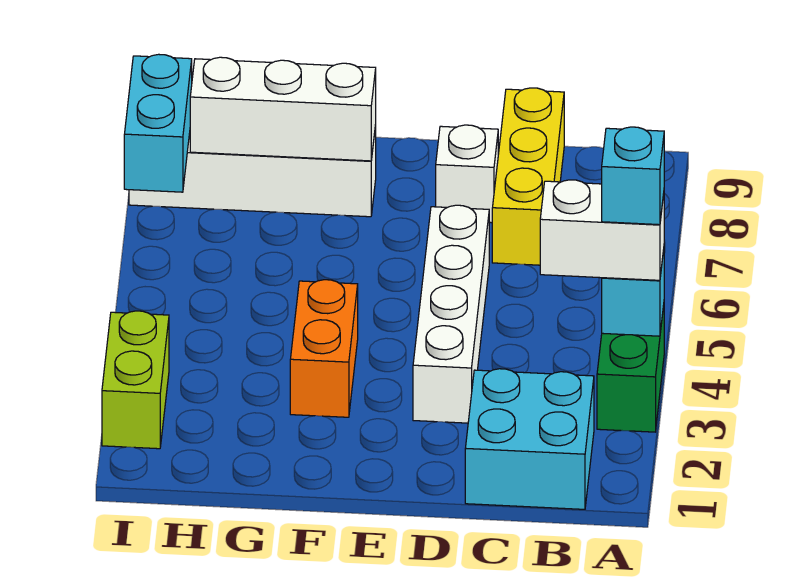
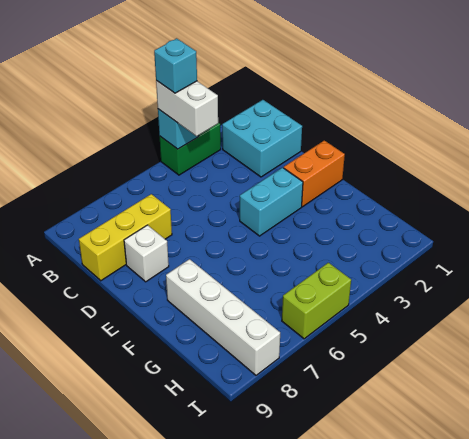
white brick D3:D6 level 1 -> none
orange brick F3:F4 level 1 -> orange brick E1:E2 level 1
white brick F8:H8 level 2 -> none
lime brick I2:I3 level 1 -> lime brick I5:I6 level 1
cyan brick I7:I8 level 2 -> cyan brick E3:E4 level 1

